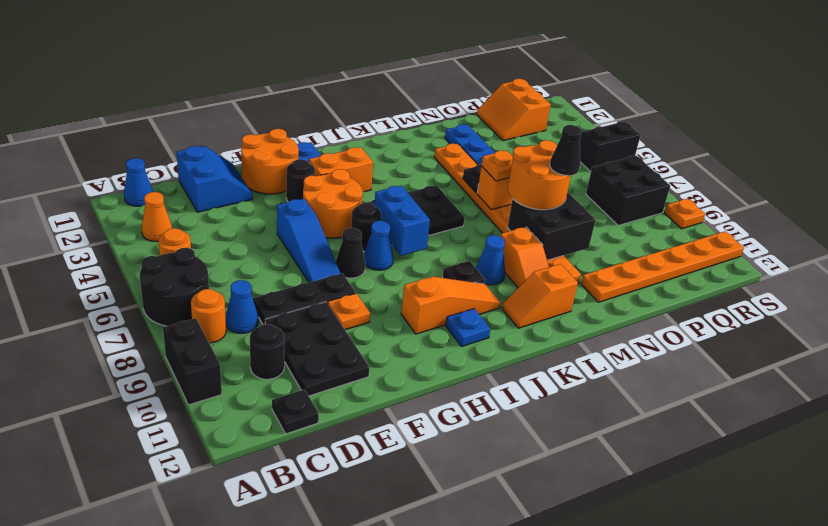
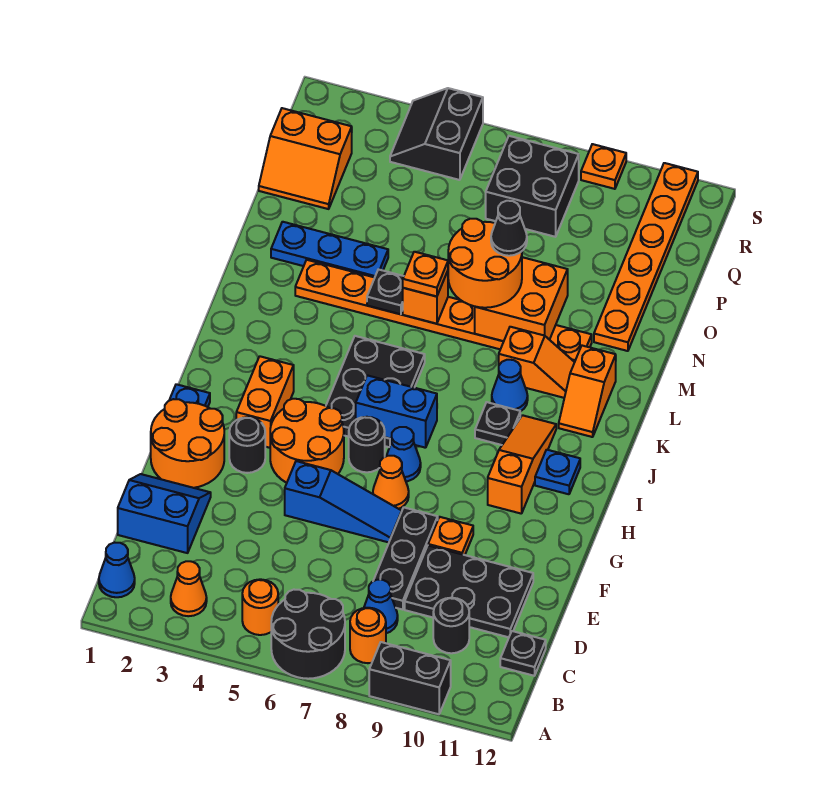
black cone G7 level 1 -> orange cone G7 level 1
black brick M8:N9 level 2 -> orange brick M8:N9 level 2

